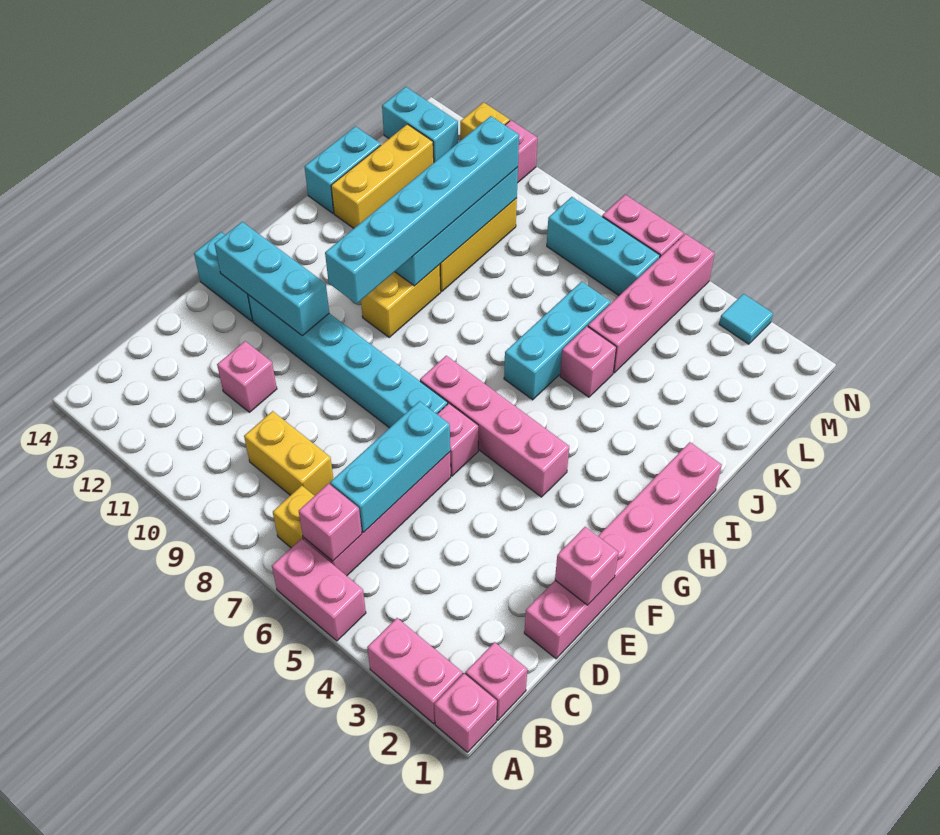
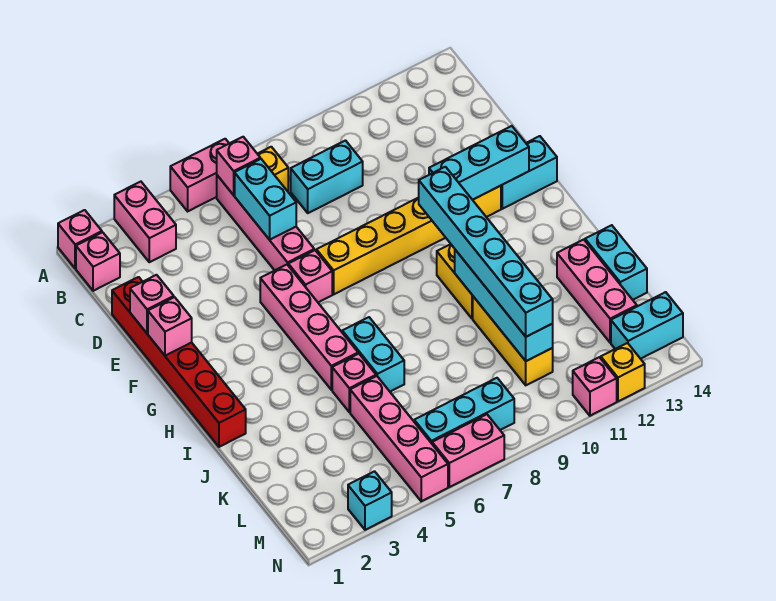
pink brick A2:A3 level 1 -> pink brick A3:B3 level 1
cyan brick C6:E6 level 2 -> cyan brick C6:D6 level 2
yellow brick C8:C9 level 1 -> cyan brick C8:C9 level 1
pink brick D1:I1 level 1 -> red brick D1:I1 level 1
pink brick D11 level 1 -> pink brick F1 level 2
cyan brick F7:F12 level 1 -> yellow brick F7:F12 level 1
pink brick G4:G7 level 1 -> pink brick F5:I5 level 1
cyan brick I6:K6 level 1 -> cyan brick I6:J6 level 1
yellow brick J13:L13 level 1 -> pink brick J13:L13 level 1
cyan tile N3 level 1 -> cyan brick N3 level 1

